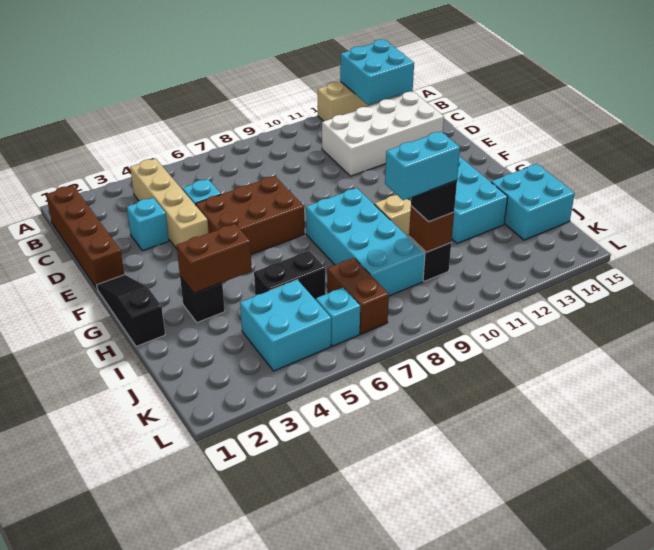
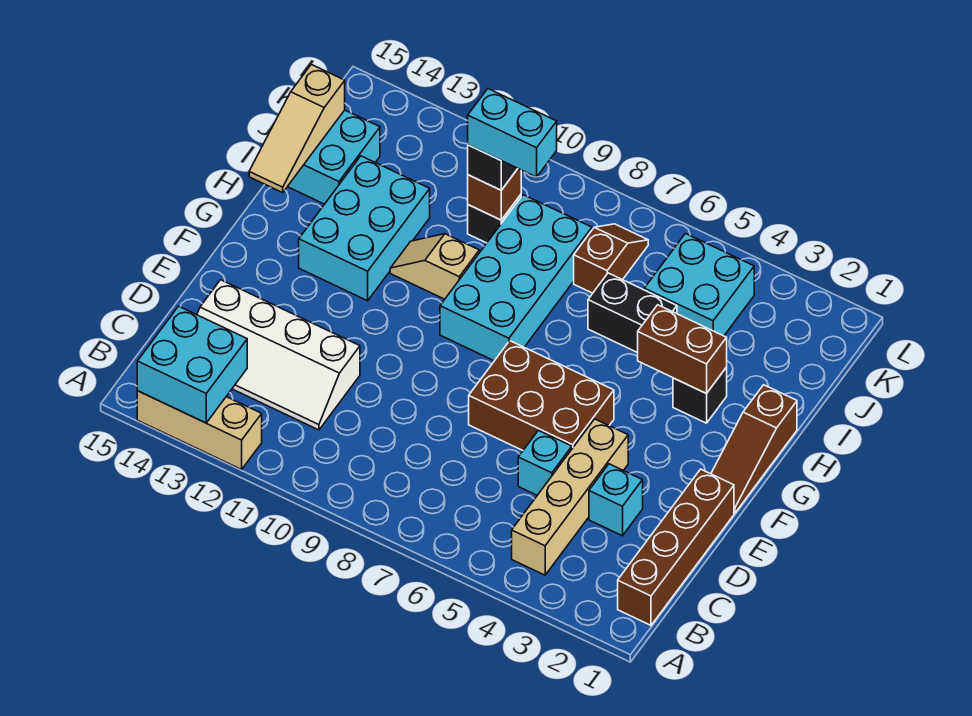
white brick C11:D14 level 1 -> white slope C11:D14 level 1 top D
black slope F1:H1 level 1 top H -> brown slope F1:H1 level 1 top H
none -> tan slope H15:J15 level 2 top J
brown brick J7:K7 level 1 -> brown slope J7:K7 level 1 top J
cyan brick K6 level 1 -> none

